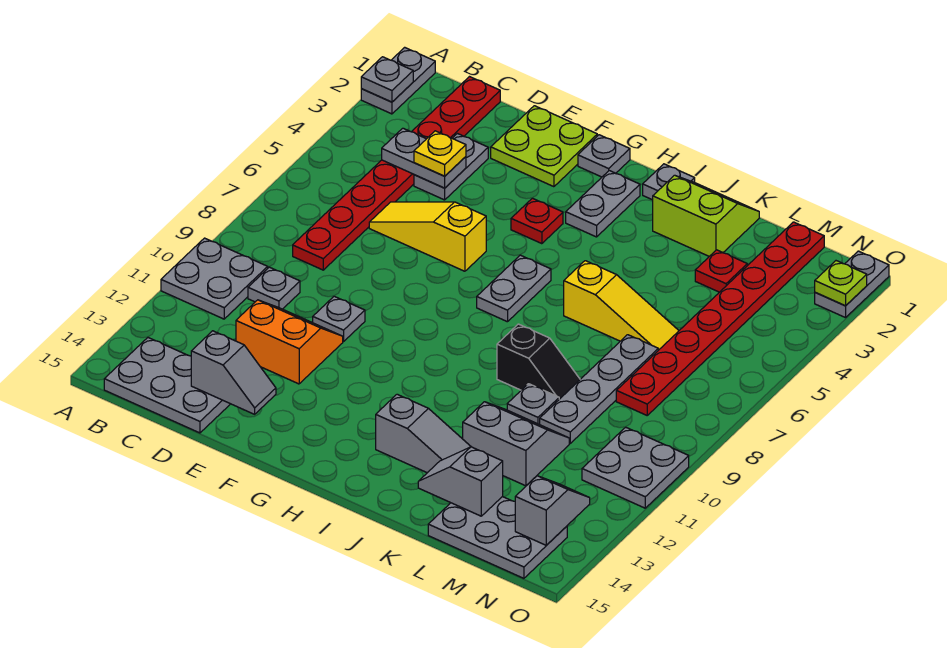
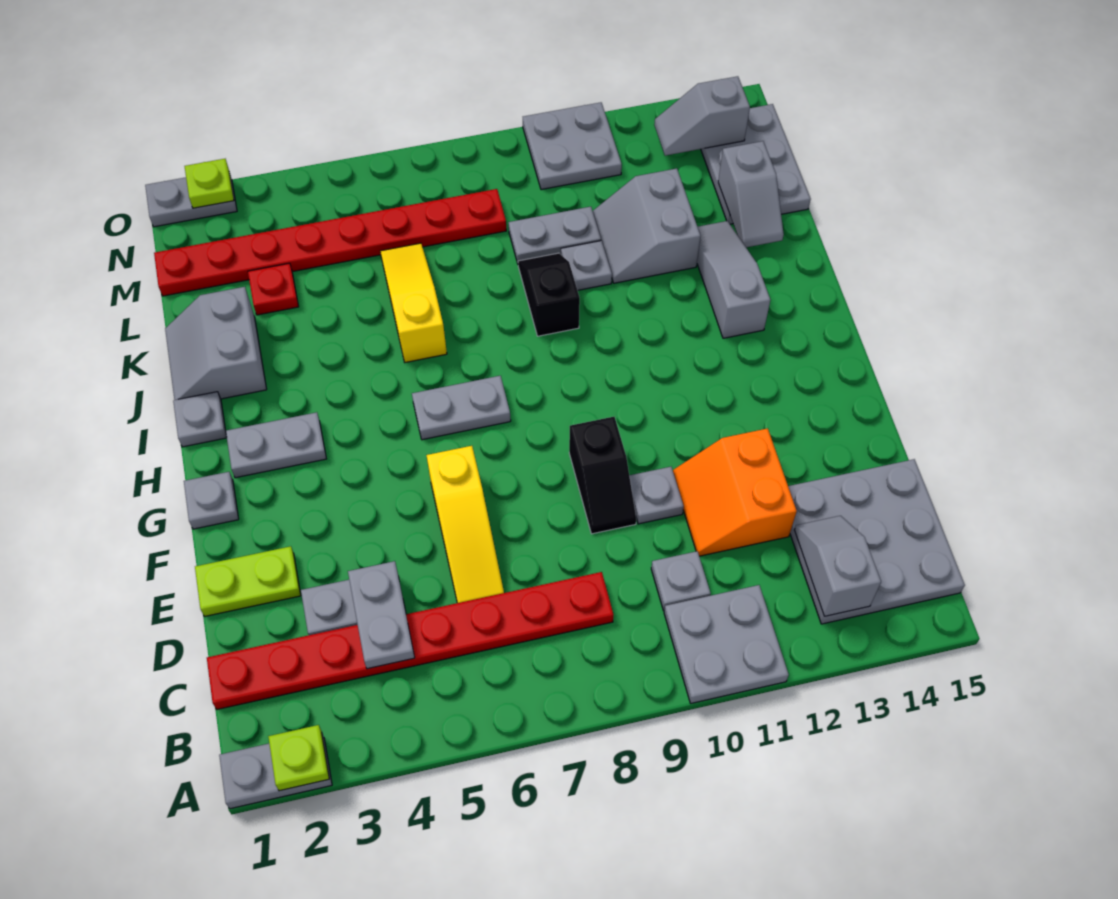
grey plate A2 level 2 -> lime plate A2 level 2
grey plate B14:D15 level 1 -> grey plate B13:D15 level 1
yellow plate D4 level 3 -> none
grey slope D14:E14 level 2 top D -> grey slope B13:C13 level 2 top B
lime plate E1:F2 level 1 -> lime plate E1:E2 level 1
none -> black slope E9:F9 level 1 top F
red plate G4 level 1 -> none
lime slope J1:K2 level 1 top 2 -> grey slope J1:K2 level 1 top 2
grey plate L7:L10 level 1 -> grey plate L9:L10 level 1

